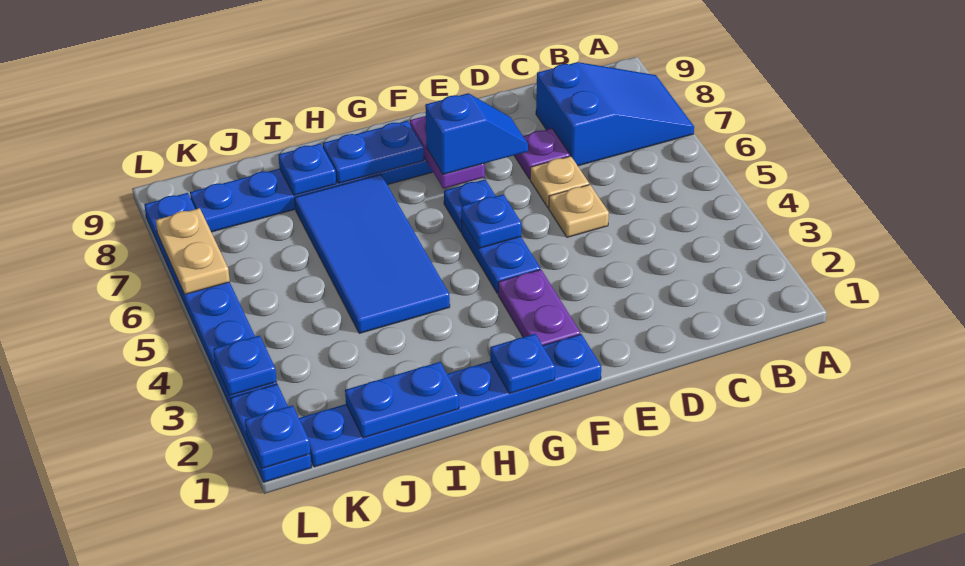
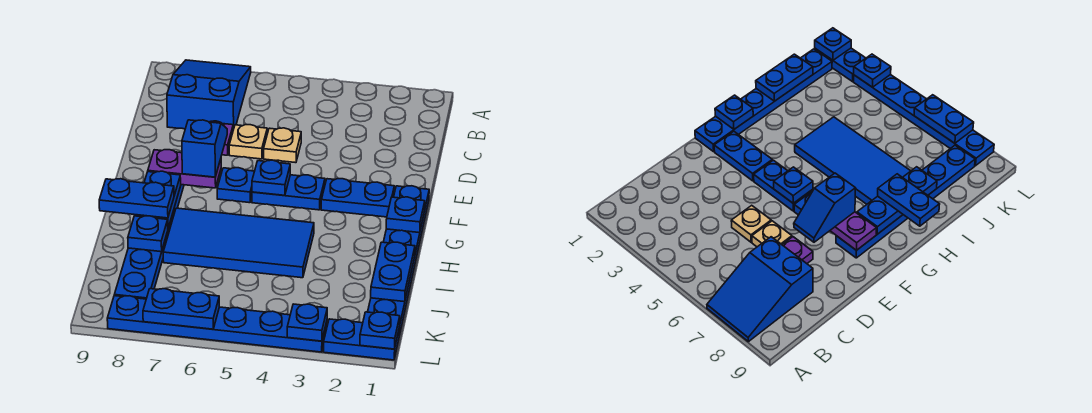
purple plate F2:F3 level 1 -> blue plate F2:F3 level 1
none -> blue plate H8:H9 level 3
tan plate L6:L7 level 2 -> blue plate L6:L7 level 2

